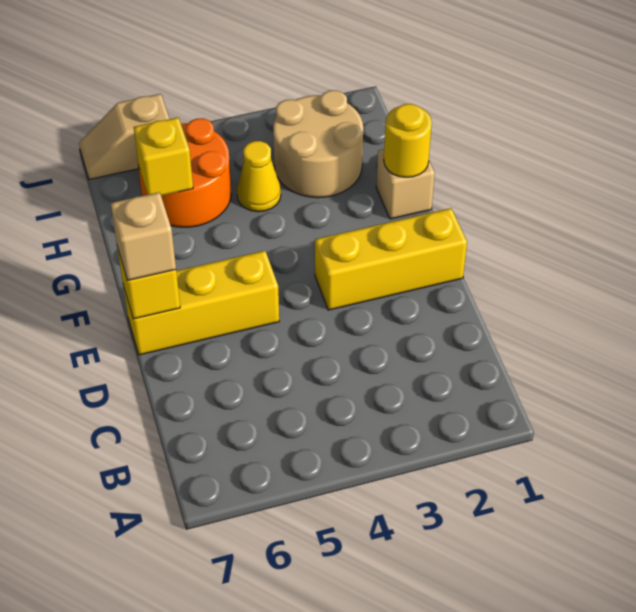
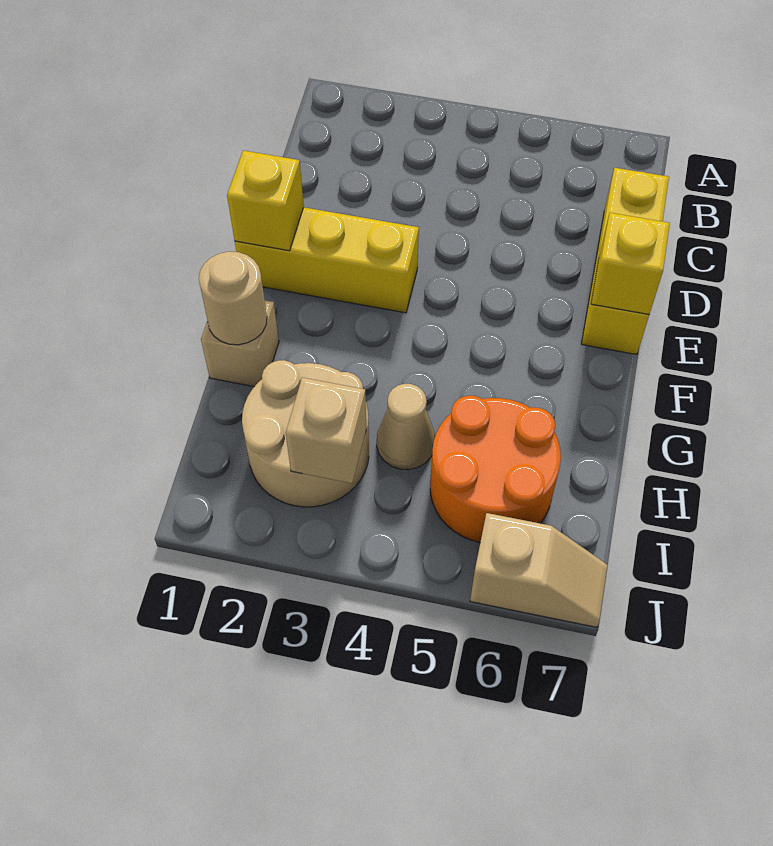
yellow brick E5:E7 level 1 -> yellow brick C7:E7 level 1
tan brick E7 level 3 -> tan brick I3 level 2
yellow round brick G1 level 2 -> tan round brick G1 level 2
yellow cone H4 level 1 -> tan cone H4 level 1
yellow brick H6 level 2 -> yellow brick E1 level 2

